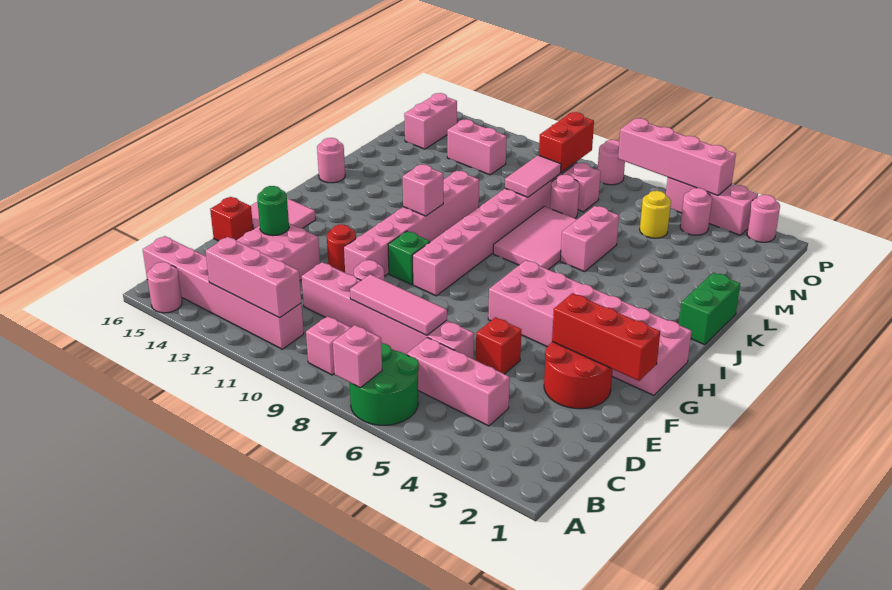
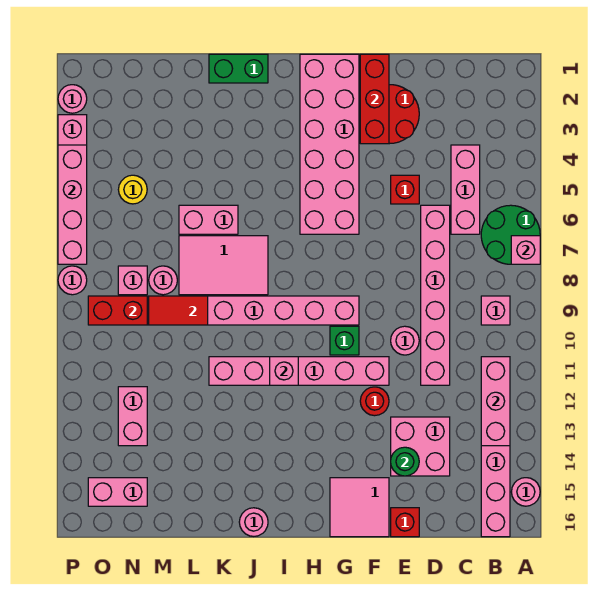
pink tile D7:D9 level 2 -> none
pink tile L9:M9 level 2 -> red tile L9:M9 level 2
pink round brick O4 level 1 -> none

